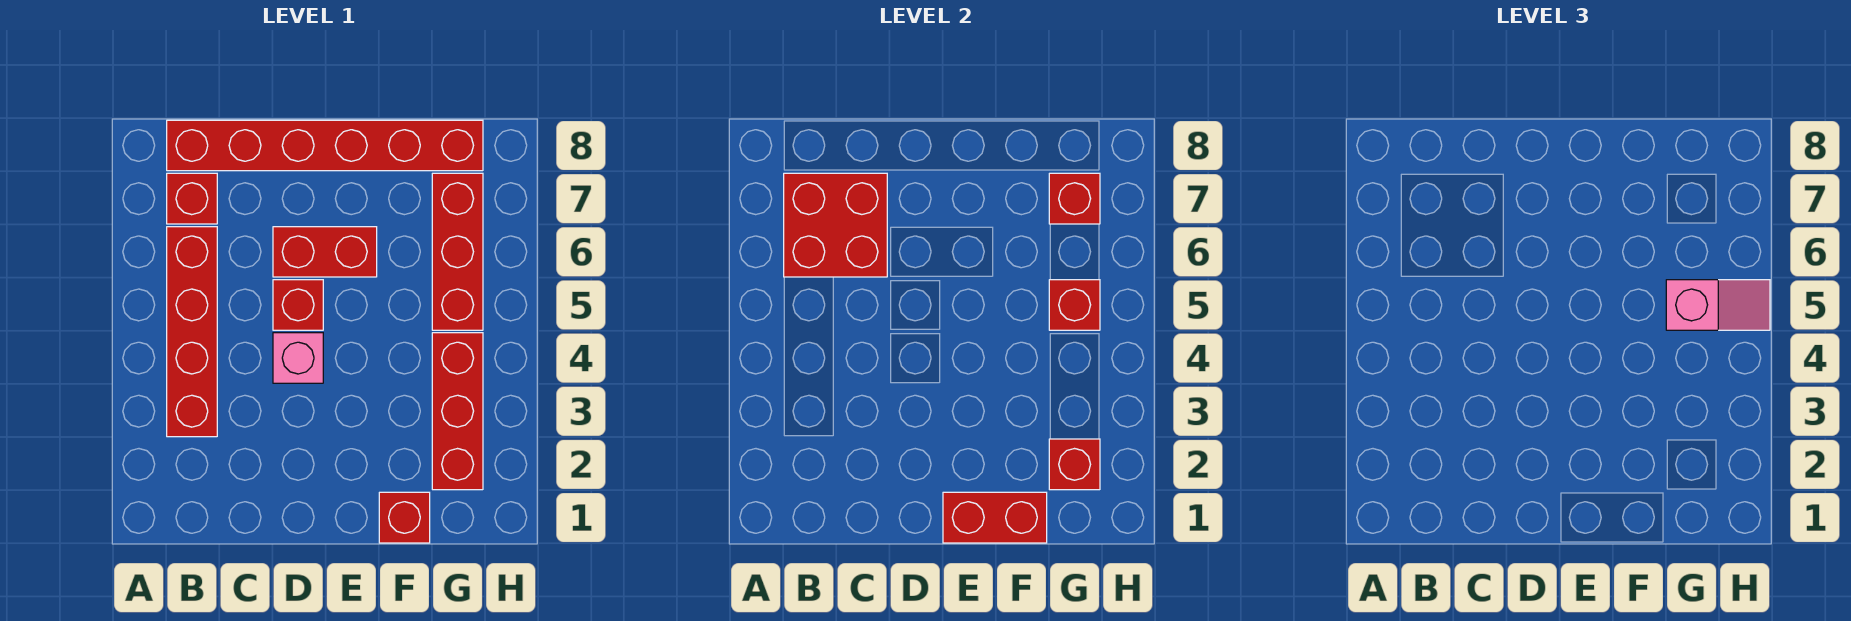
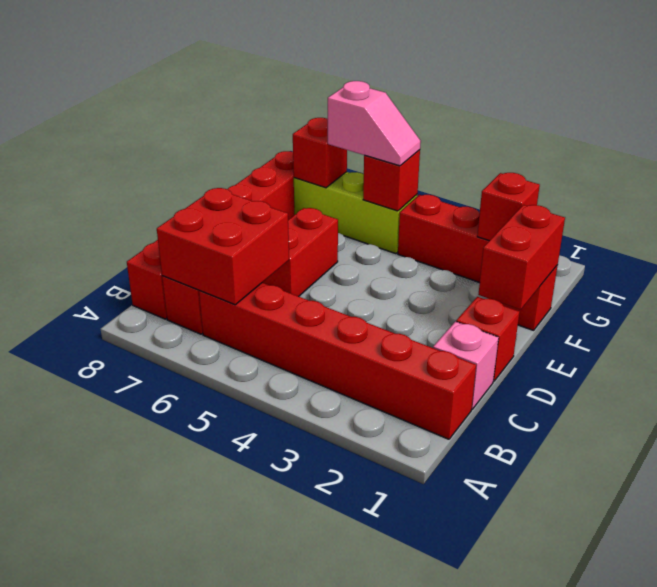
red brick B3:B6 level 1 -> red brick B1:B6 level 1
pink brick D4 level 1 -> pink brick C1 level 1
red brick D5 level 1 -> red brick D1 level 1
red brick G5:G7 level 1 -> lime brick G5:G7 level 1
pink slope G5:H5 level 3 top G -> pink slope G5:G6 level 3 top 6

